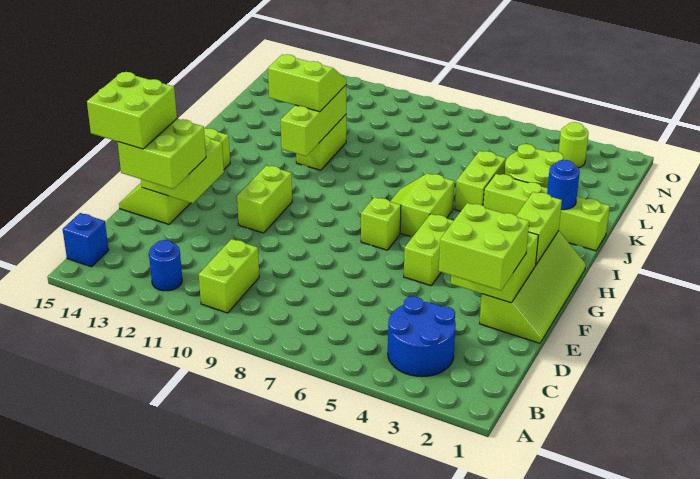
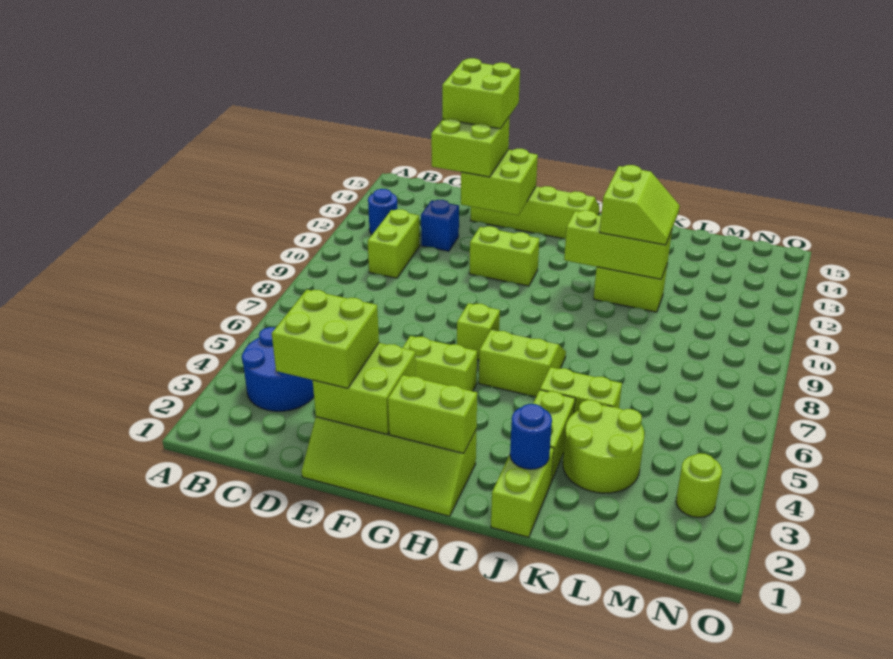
lime brick B10:C10 level 1 -> lime brick C10:C11 level 1
blue brick B15 level 1 -> blue brick D12 level 1

